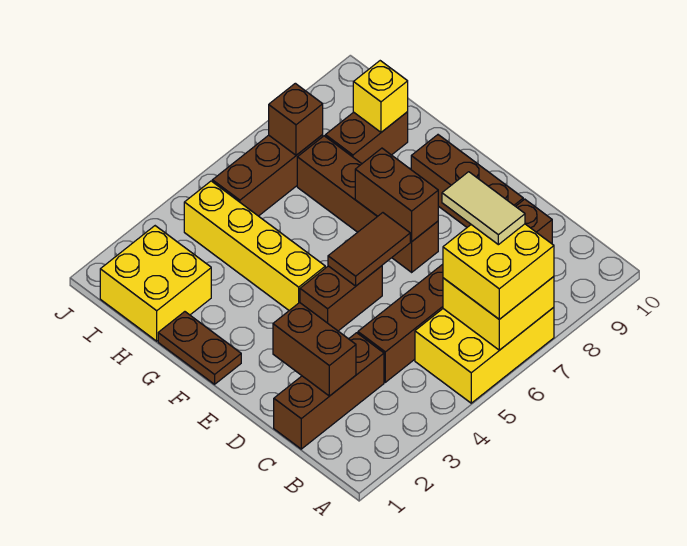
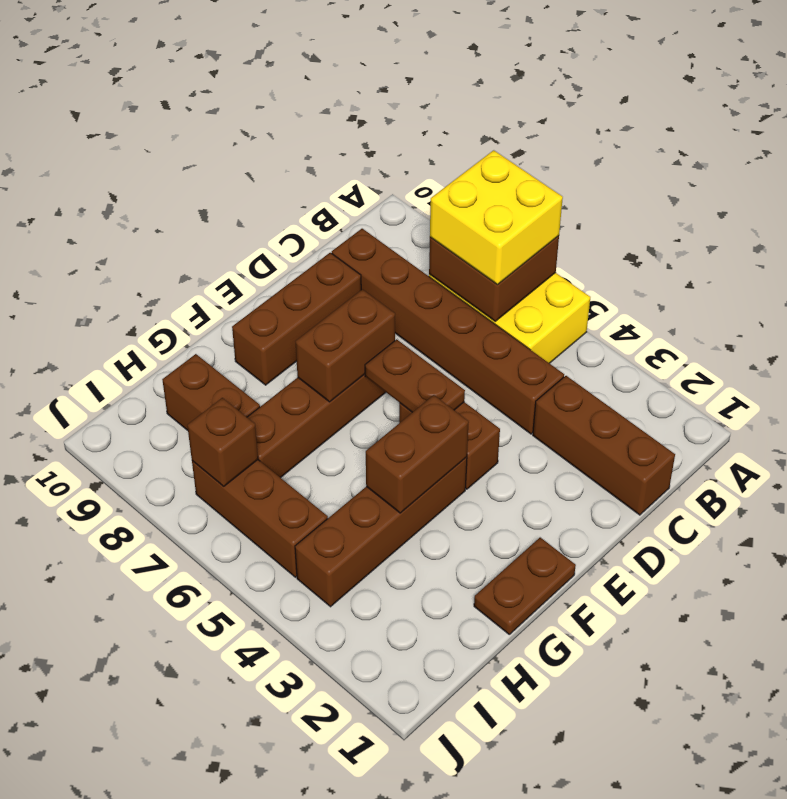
yellow brick A6:B7 level 2 -> brown brick A6:B7 level 2
tan tile B7:C7 level 4 -> none
brown brick C2:D2 level 2 -> brown brick F4:G4 level 2
brown tile E5:E6 level 2 -> brown plate E5:E6 level 2
yellow brick F4:I4 level 1 -> brown brick F4:I4 level 1
yellow brick H1:I2 level 1 -> none
yellow brick H9 level 2 -> none

